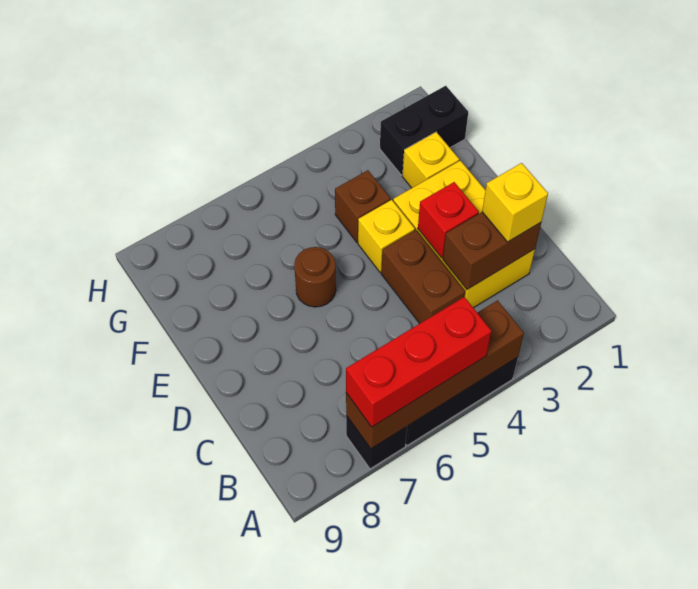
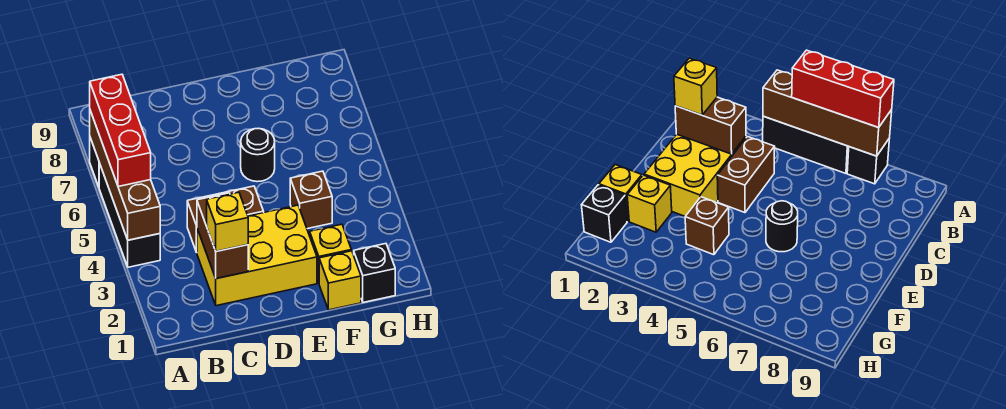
red brick D3 level 2 -> none
yellow brick E4 level 1 -> yellow brick F1 level 1
brown round brick E6 level 1 -> black round brick E6 level 1
black brick G1:G2 level 1 -> black brick G1 level 1

